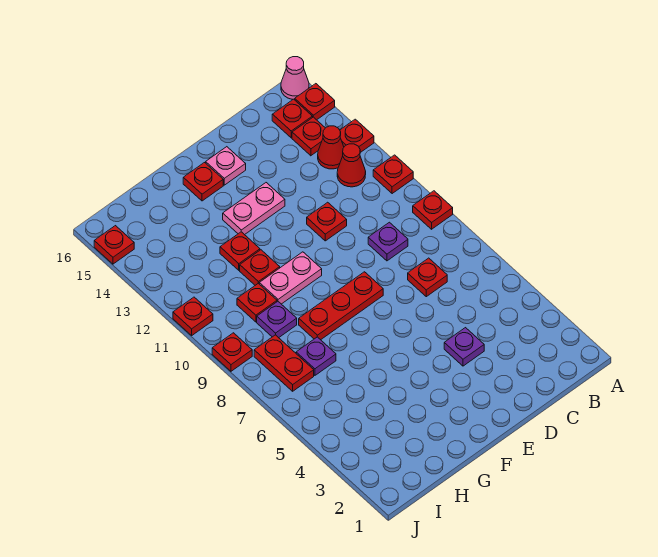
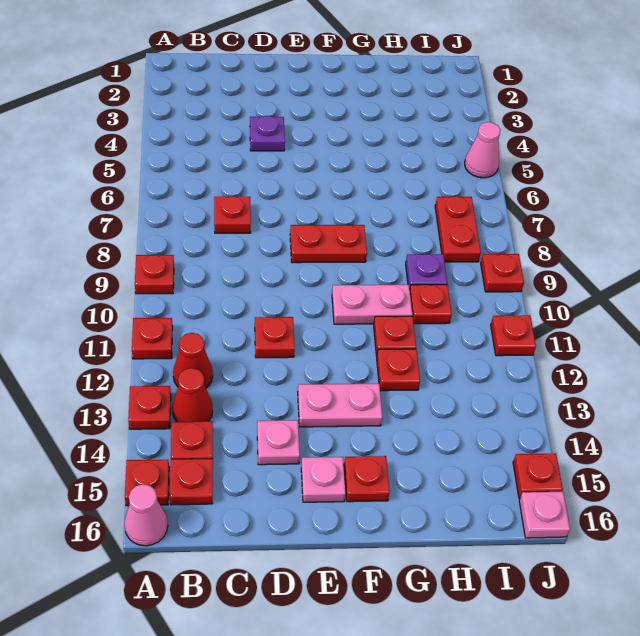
purple plate C9 level 1 -> none
none -> pink plate D14 level 1
red plate E8:G8 level 1 -> red plate E8:F8 level 1
purple plate H7 level 1 -> none
none -> pink cone J5 level 1
none -> pink plate J16 level 1

